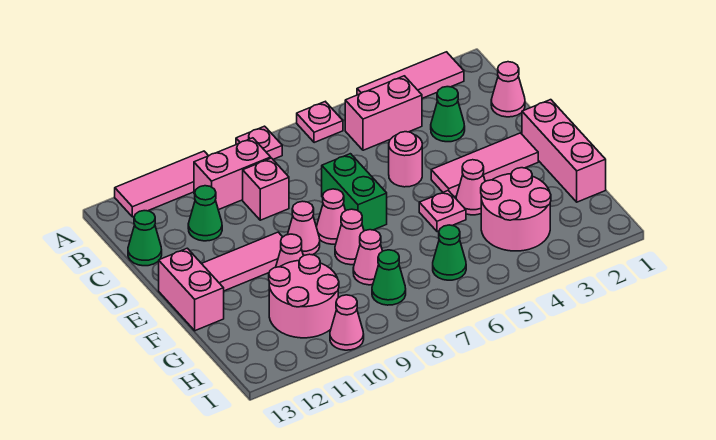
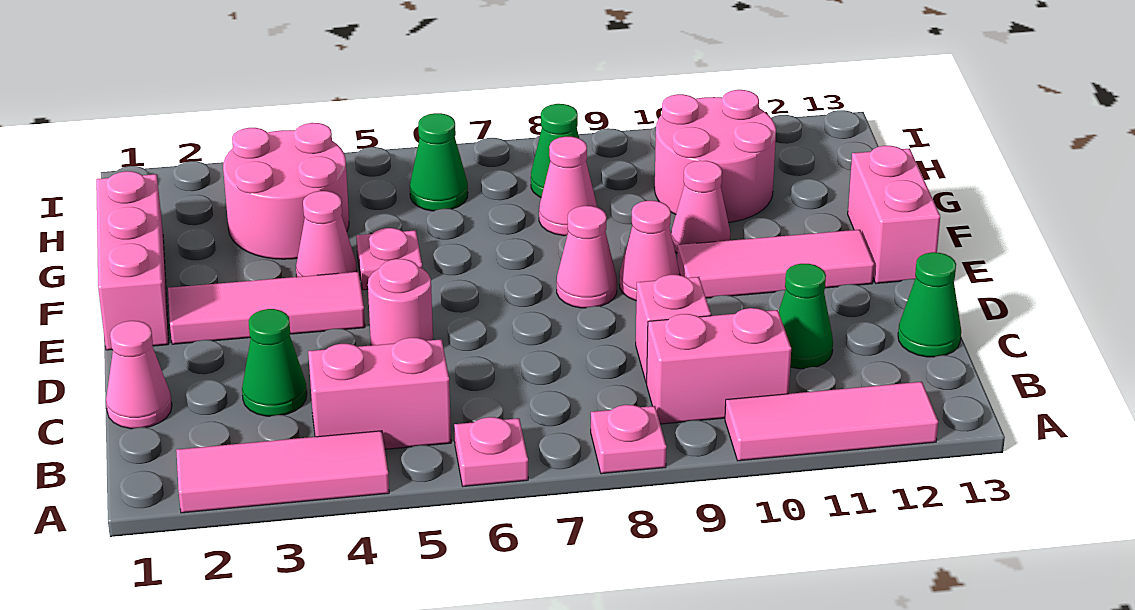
green brick D7:E7 level 1 -> none
pink cone F8 level 1 -> none
pink cone I10 level 1 -> none

